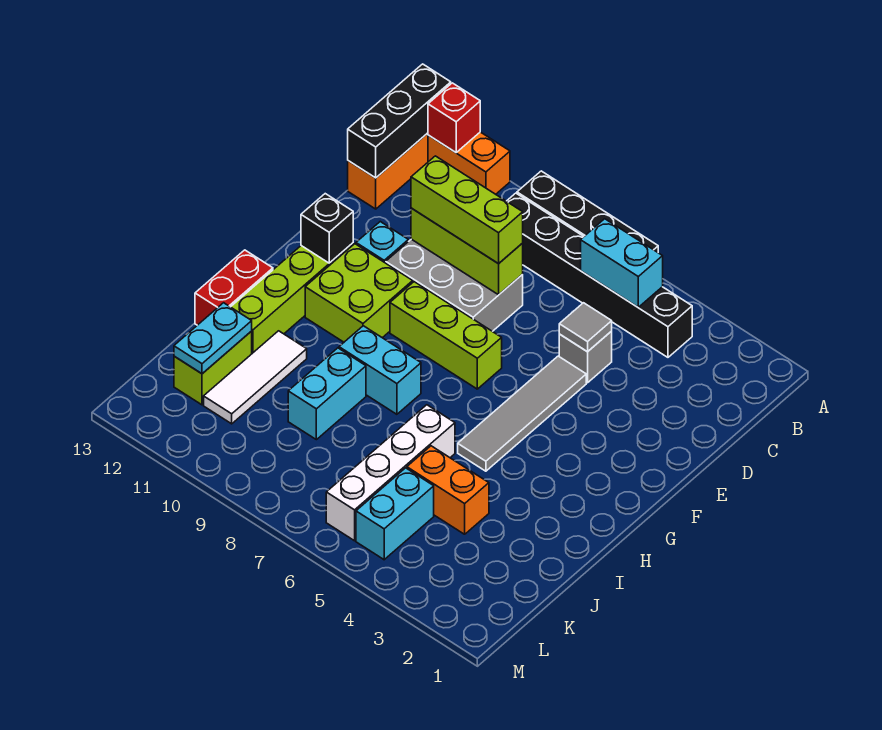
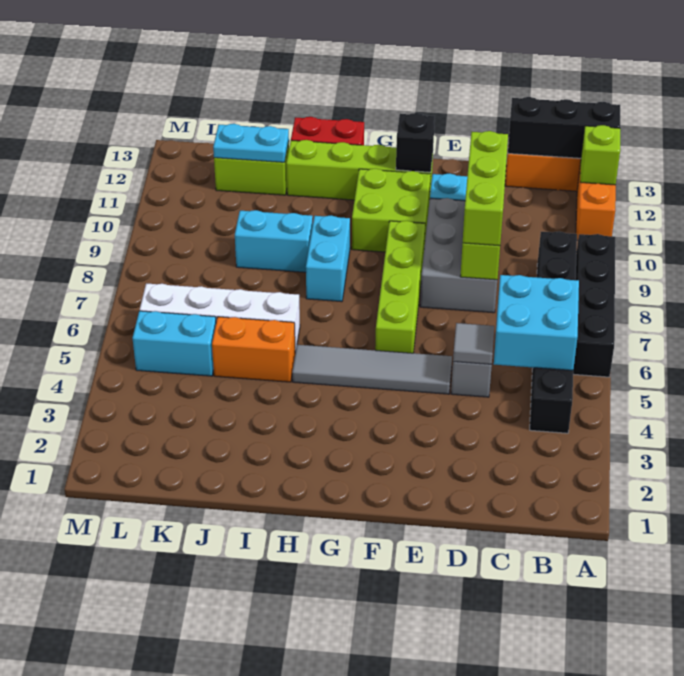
red brick A12 level 2 -> lime brick A12 level 2
cyan brick B5:B6 level 2 -> cyan brick B5:C6 level 2
lime brick F7:F9 level 1 -> lime brick F6:F9 level 1
white tile I11:K11 level 1 -> none
orange brick J4:J5 level 1 -> orange brick I5:J5 level 1

